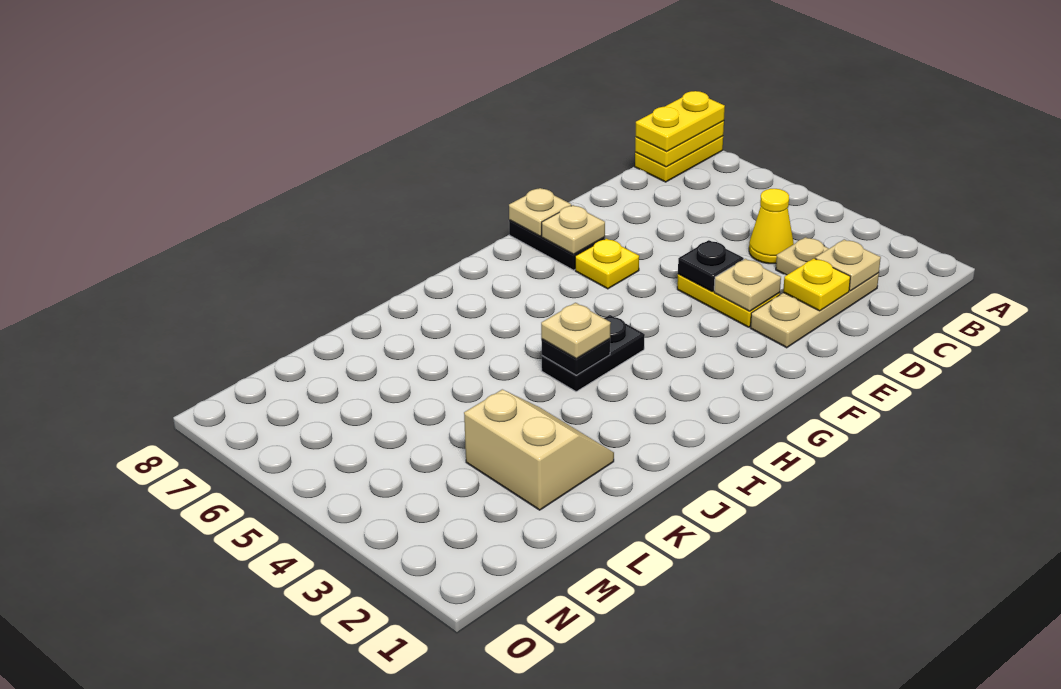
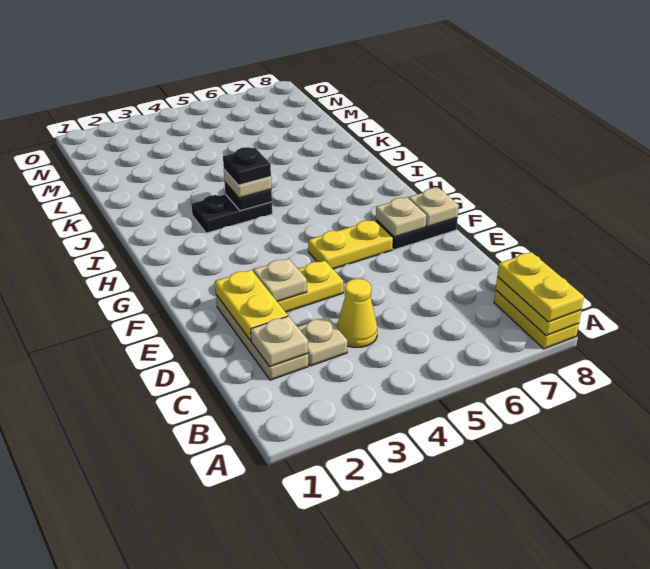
yellow plate D2 level 2 -> yellow plate D2:E2 level 2
black plate E4 level 2 -> black plate I4 level 4
yellow plate F6 level 1 -> yellow plate F5:F6 level 1
black plate H4:I4 level 1 -> black plate I3:I4 level 1
tan slope K2:L3 level 1 top L -> none

